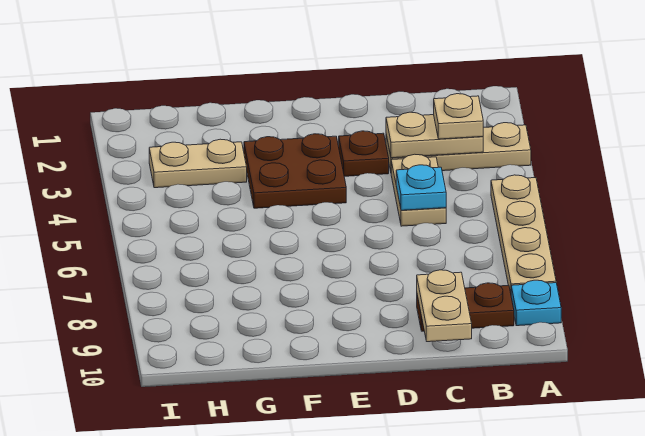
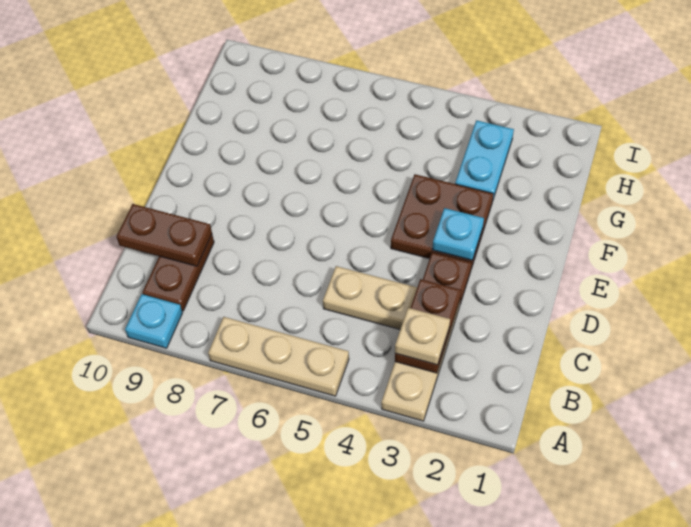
tan plate A5:A8 level 1 -> tan plate A5:A7 level 1
tan plate B3:C3 level 2 -> brown plate B3:C3 level 2
cyan plate C5 level 2 -> cyan plate E3 level 2
tan plate C9:C10 level 2 -> brown plate C9:C10 level 2
tan plate G3:H3 level 1 -> cyan plate G3:H3 level 1

